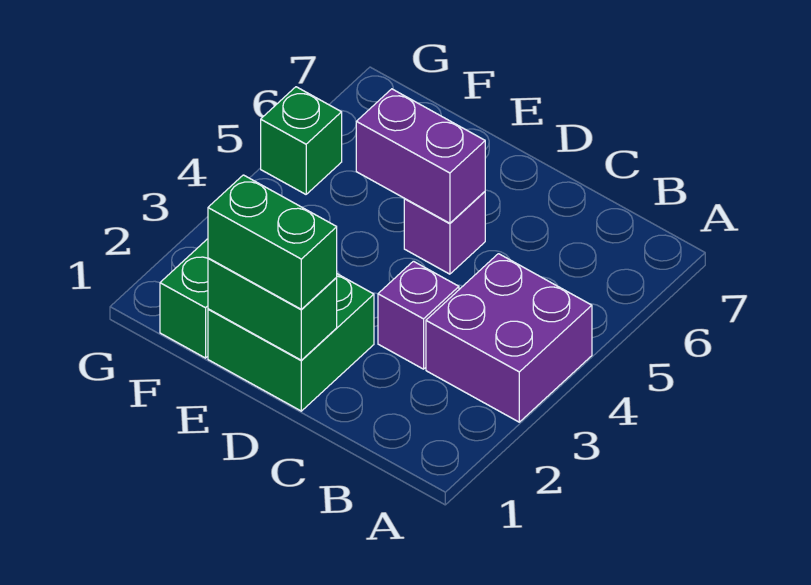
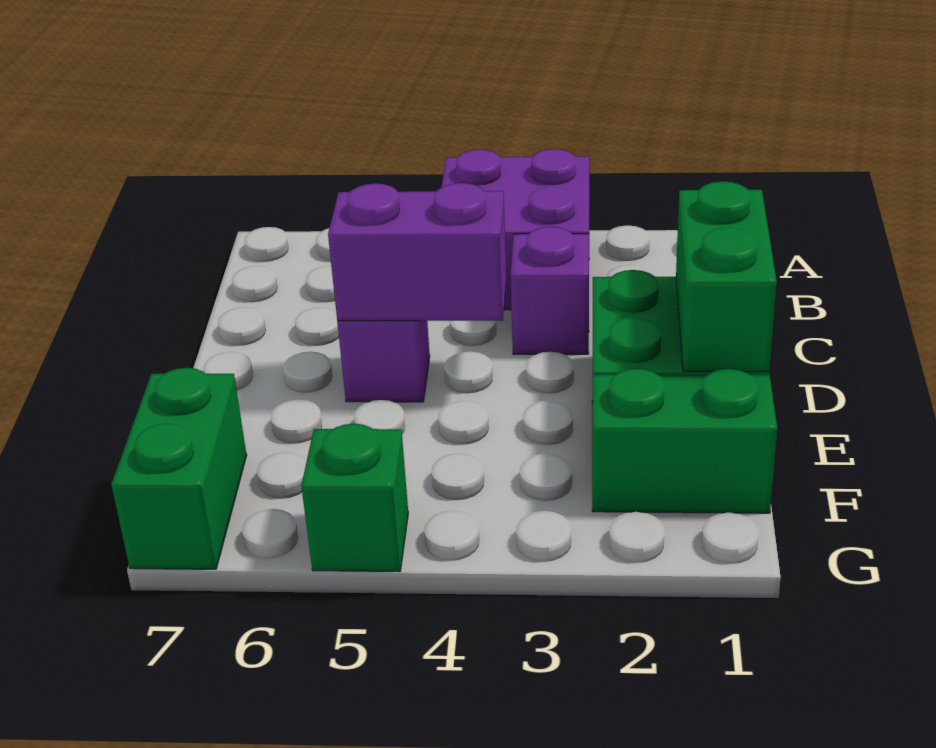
green brick D1:E1 level 3 -> green brick F7:G7 level 1
purple brick D5:E5 level 2 -> purple brick D4:D5 level 2

